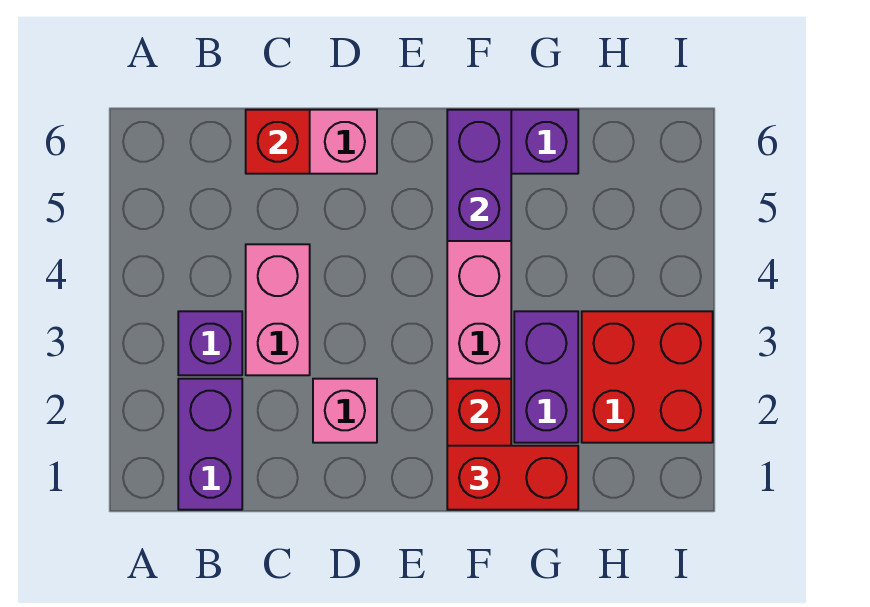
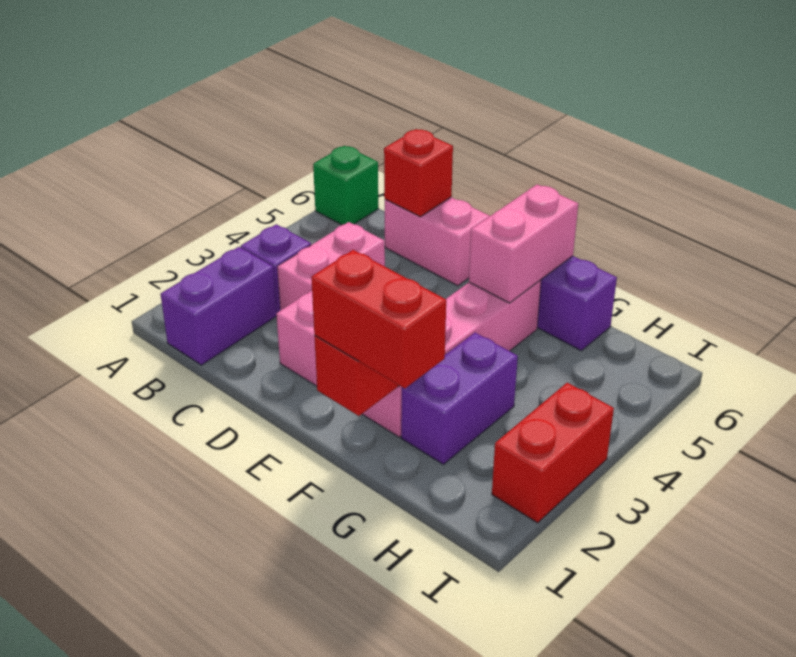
none -> green brick A6 level 1
purple brick F5:F6 level 2 -> pink brick F5:F6 level 2
red brick H2:I3 level 1 -> red brick I2:I3 level 1

